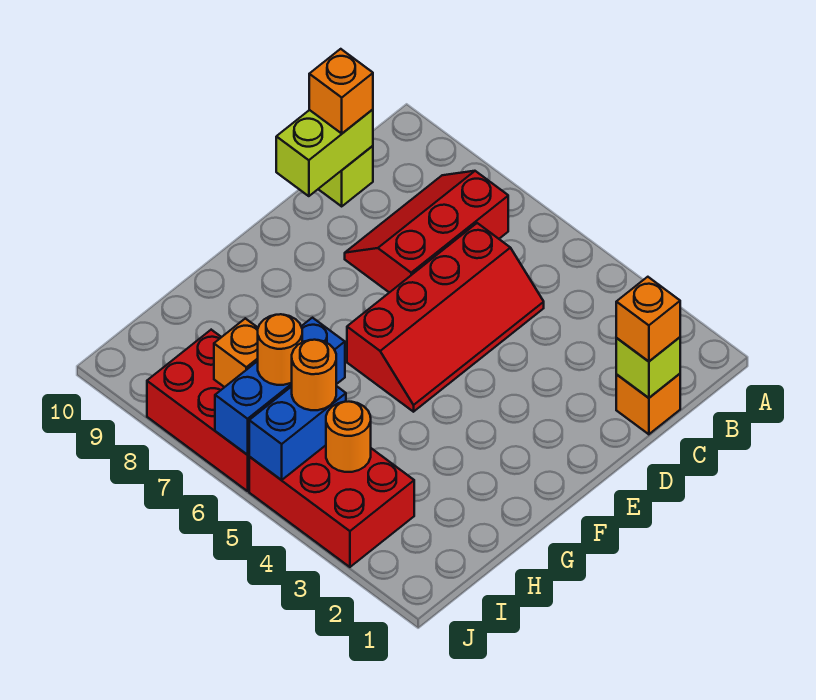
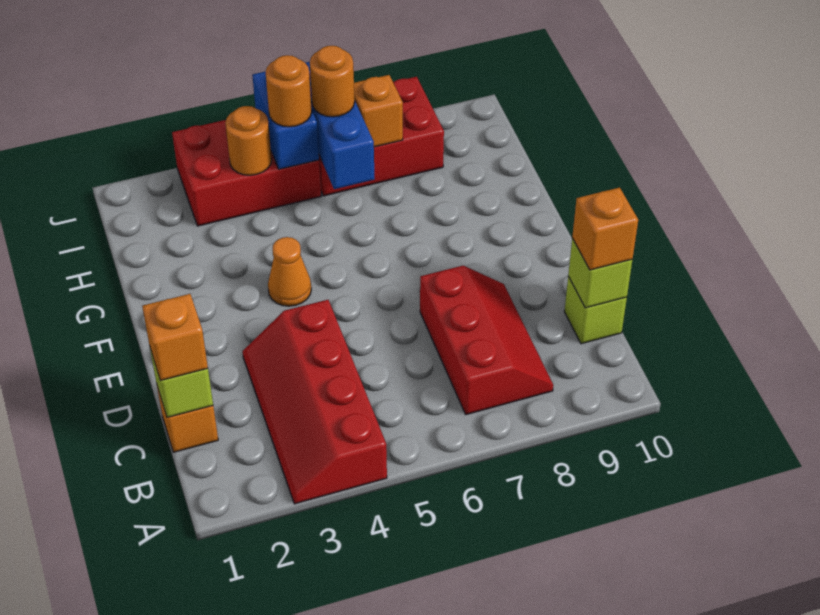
red slope C5:F6 level 1 top 6 -> red slope A3:D4 level 1 top 4
lime brick C10:D10 level 2 -> lime brick C10 level 2
none -> orange cone F4 level 1

